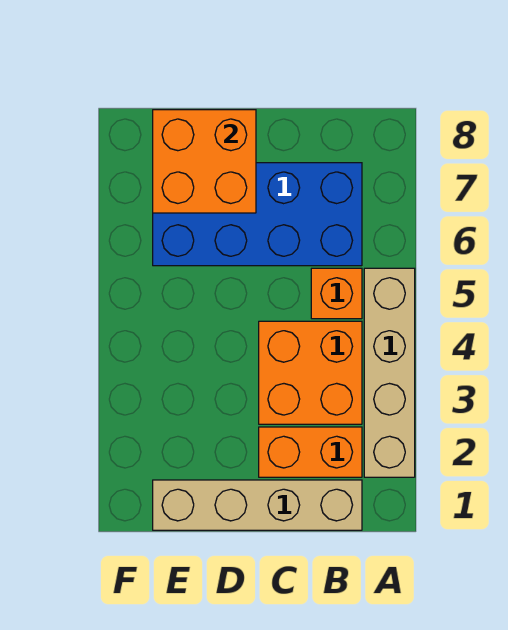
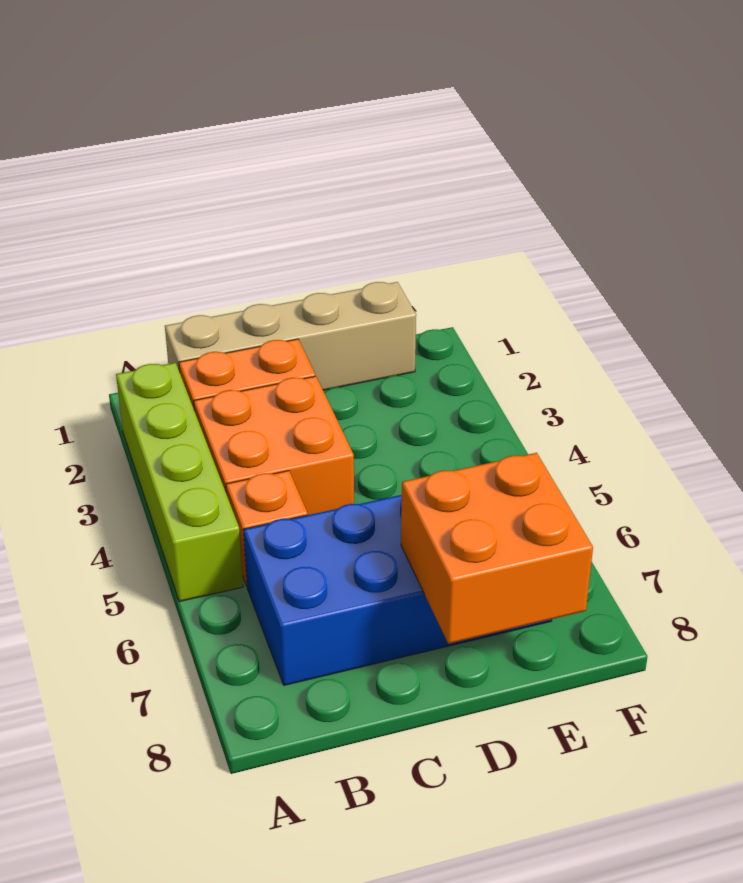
tan brick A2:A5 level 1 -> lime brick A2:A5 level 1

